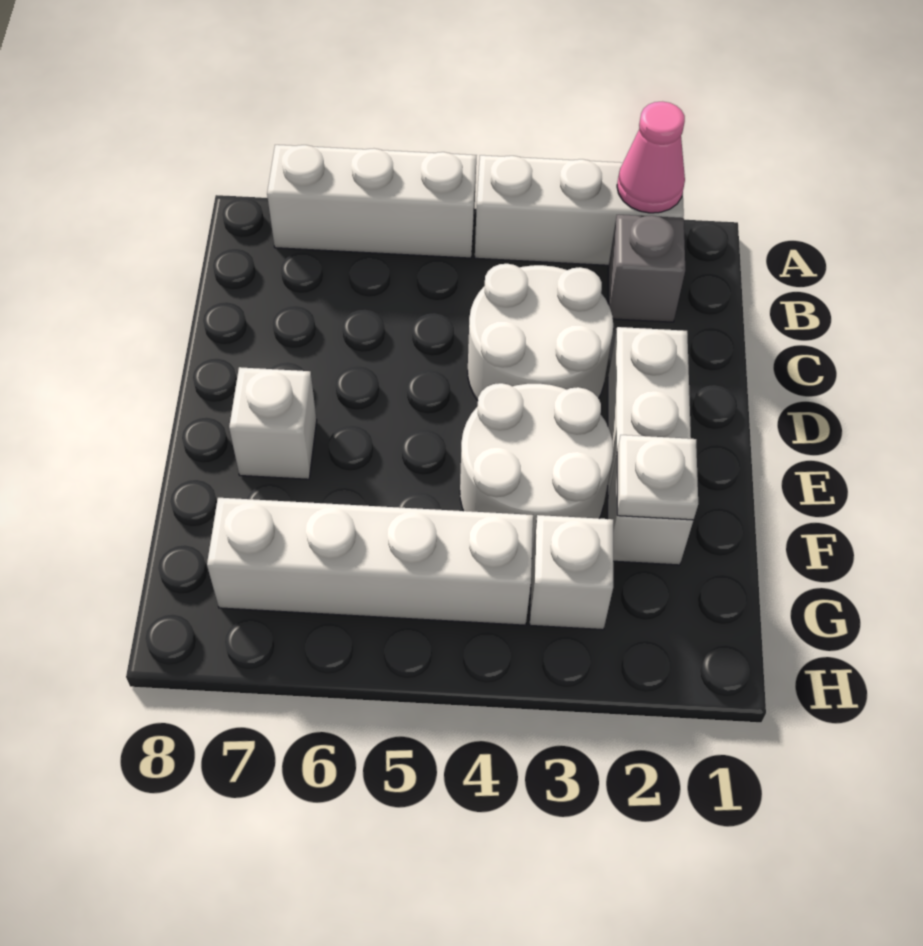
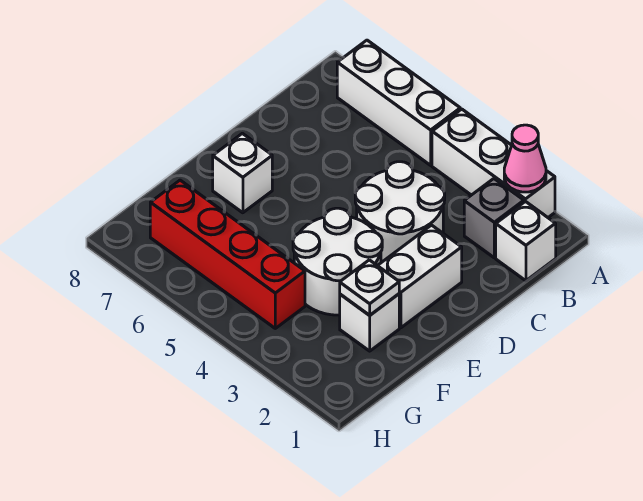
white brick G3 level 1 -> white brick B1 level 1
white brick G4:G7 level 1 -> red brick G4:G7 level 1

